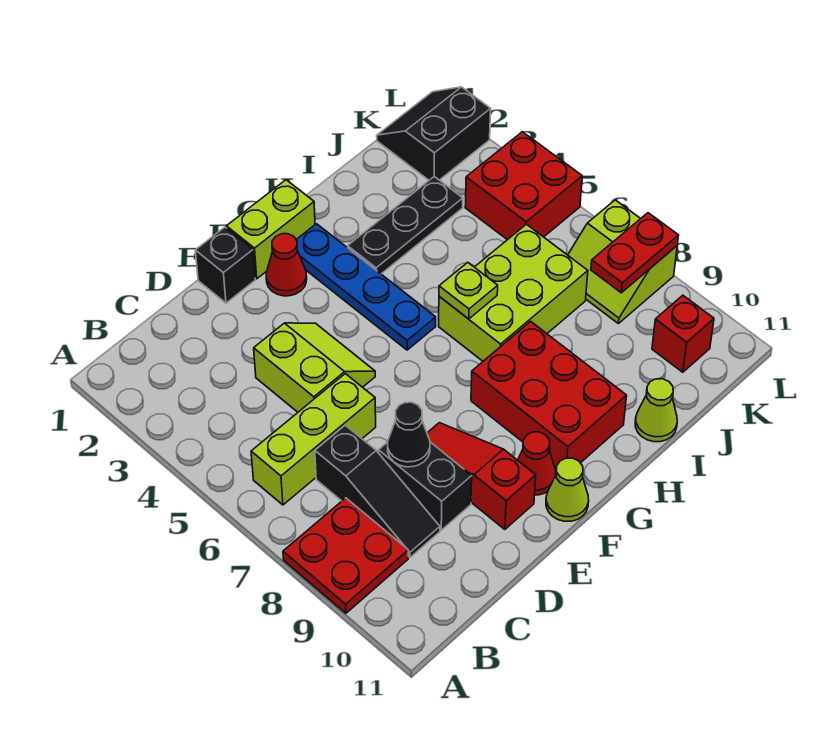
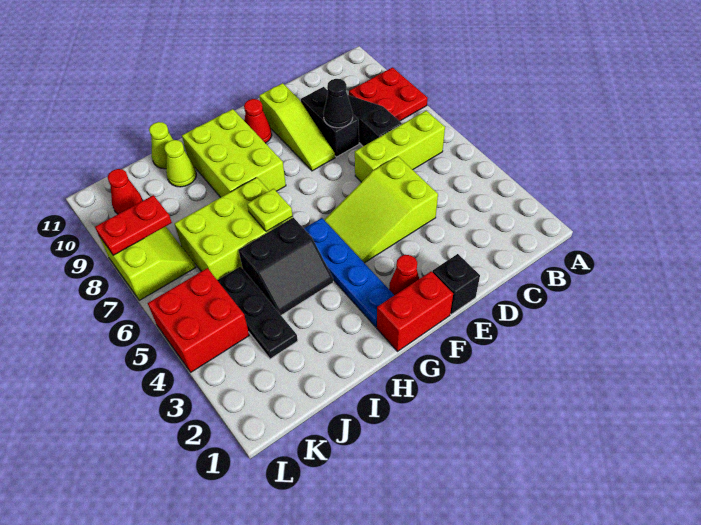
lime slope D4:E5 level 1 top D -> lime slope D4:F5 level 1 top D
red slope E8:E10 level 1 top 10 -> lime slope E8:E10 level 1 top 10
lime brick F1:G1 level 1 -> red brick F1:G1 level 1
lime cone F11 level 1 -> lime cone I10 level 1
red brick G8:H10 level 1 -> lime brick G8:H10 level 1
black plate H3:J3 level 1 -> black plate J3:J5 level 1
black slope K1:L2 level 1 top 2 -> black slope H4:I5 level 1 top 5
red brick K10 level 1 -> red cone K10 level 1

